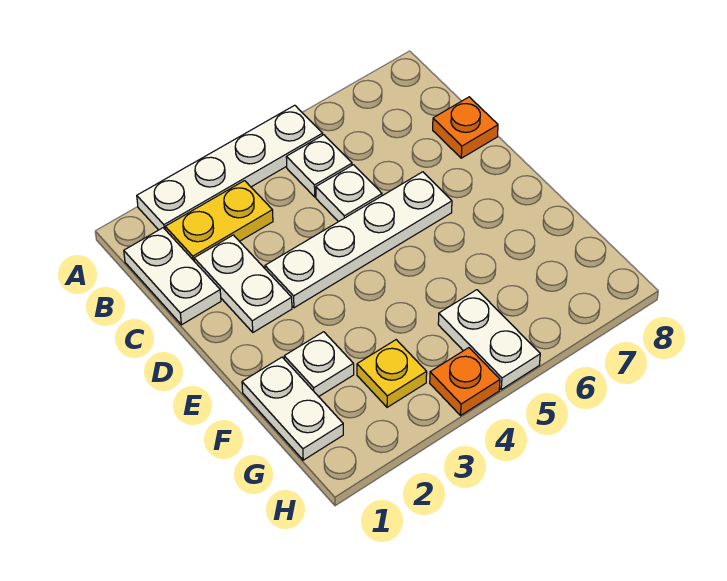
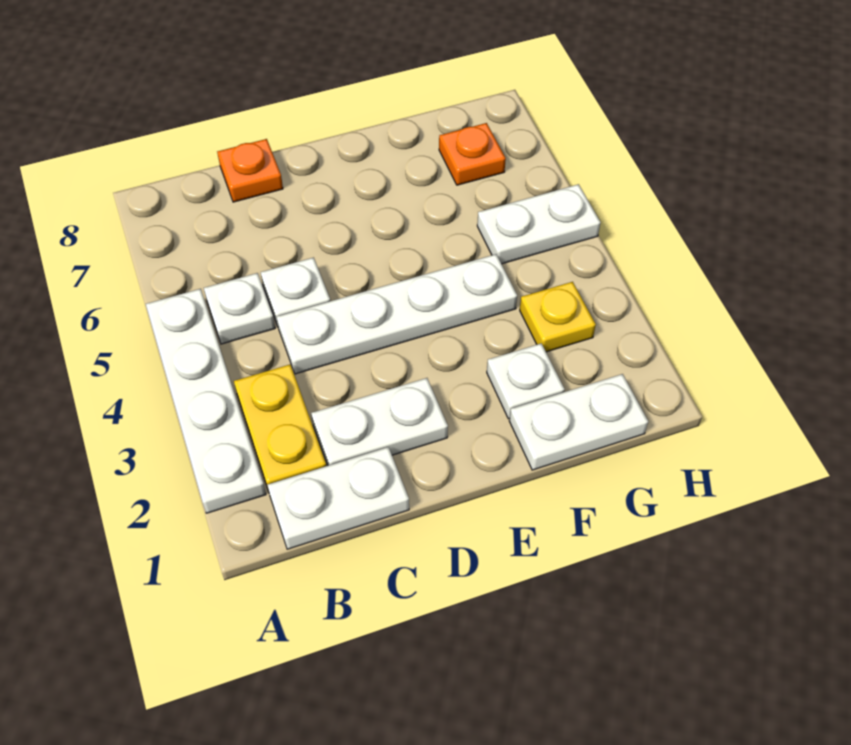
white plate D3:D6 level 1 -> white plate C4:F4 level 1
orange plate H4 level 1 -> orange plate G7 level 1

